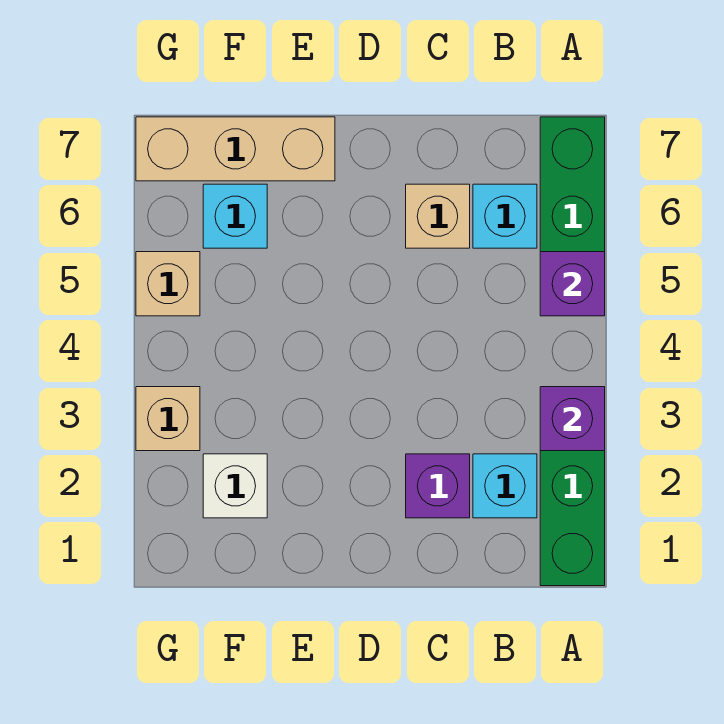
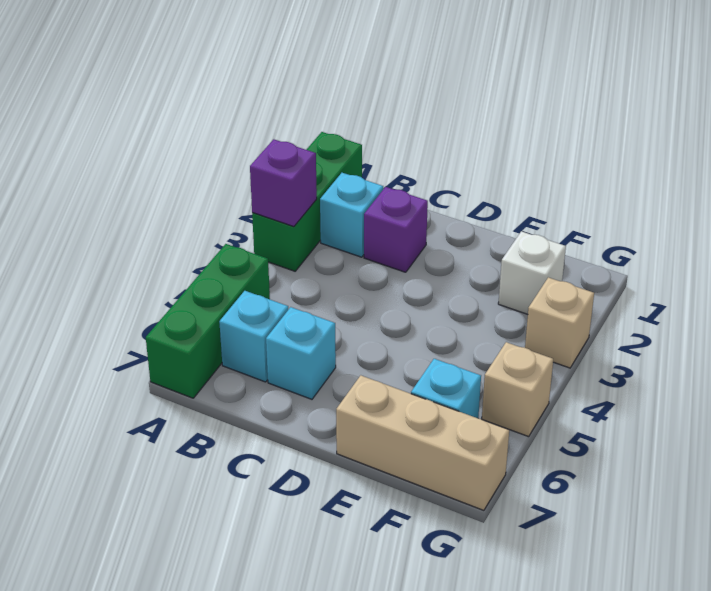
purple brick A5 level 2 -> none
tan brick C6 level 1 -> cyan brick C6 level 1

